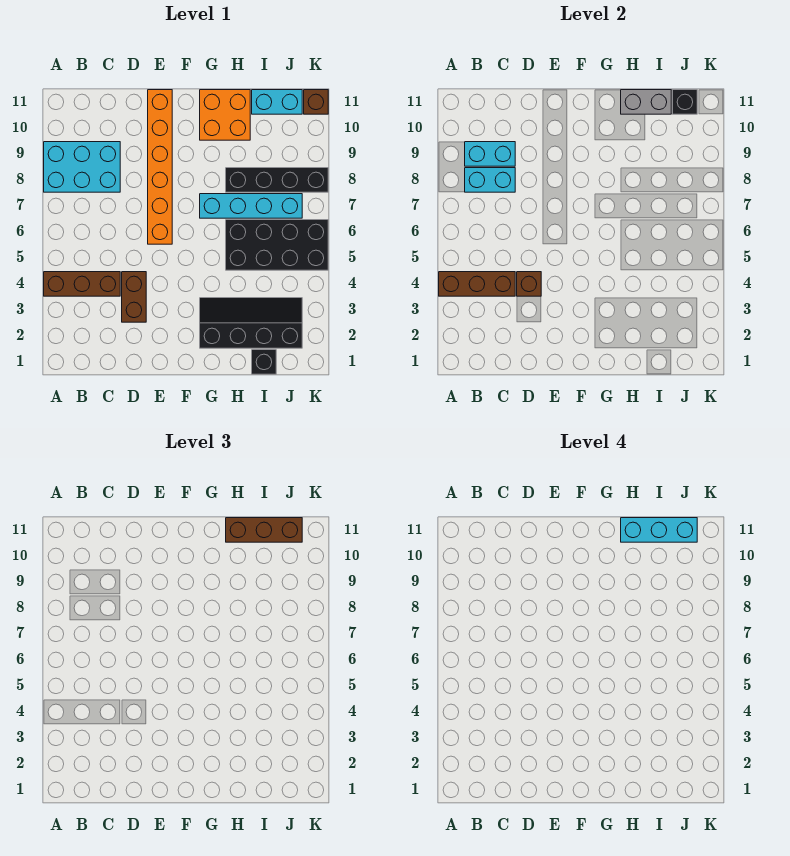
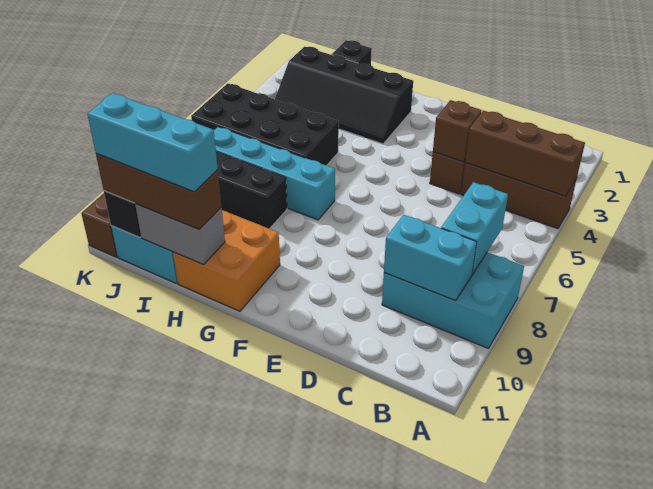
cyan brick B8:C8 level 2 -> cyan brick B7:B8 level 2
orange brick E6:E11 level 1 -> none

